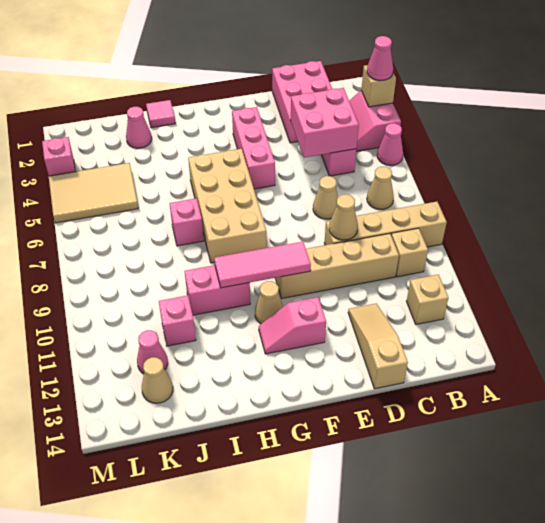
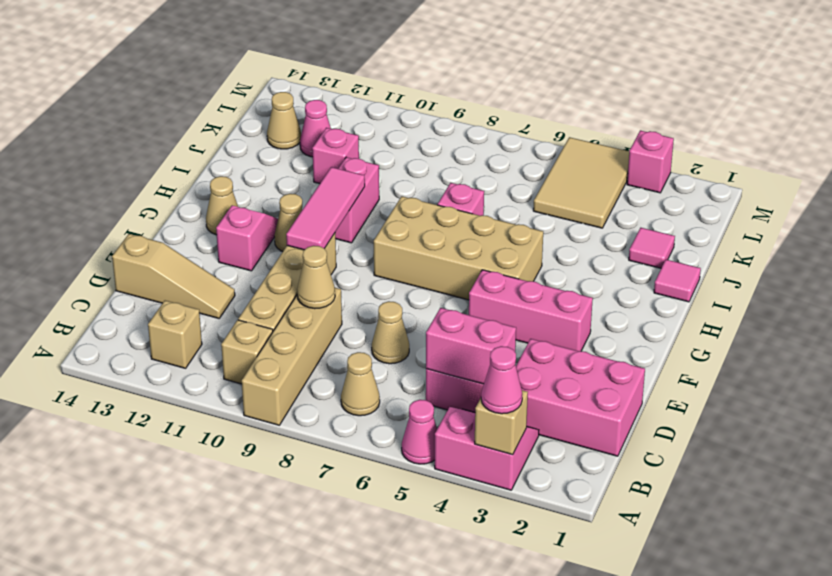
pink brick C4:D5 level 2 -> pink brick C4:C5 level 2
none -> tan cone G13 level 1
pink cone J2 level 1 -> pink tile J2 level 1

